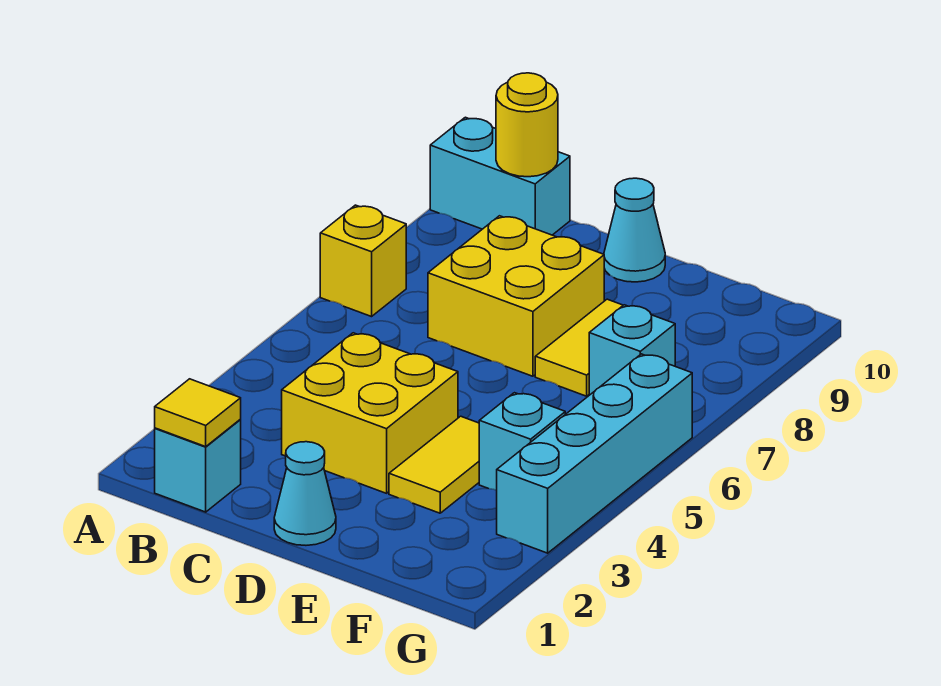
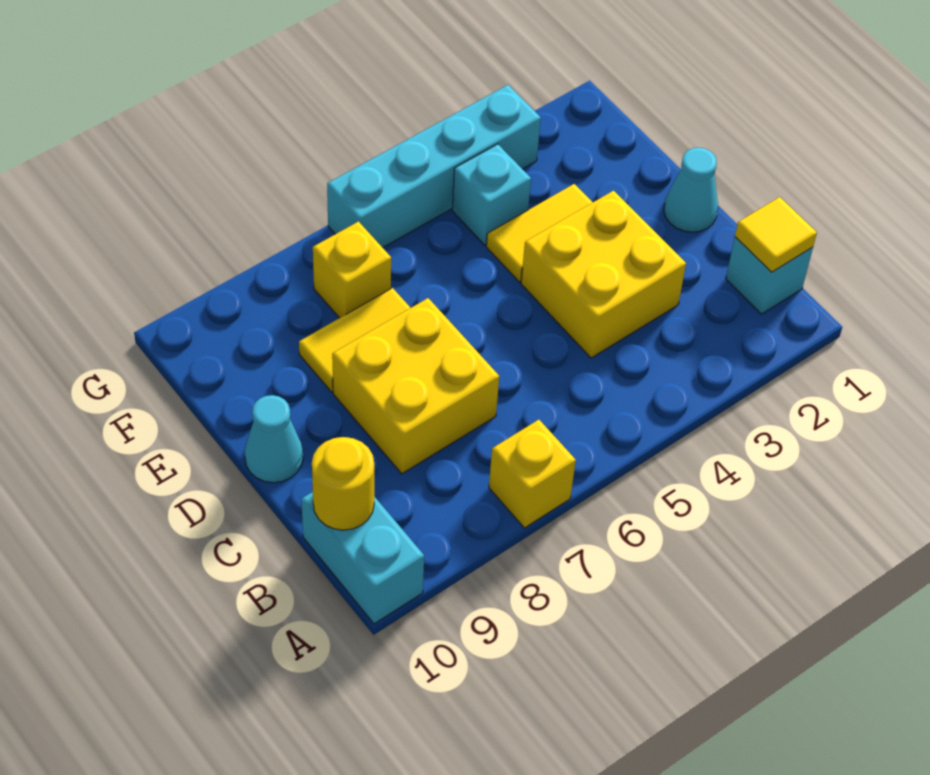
cyan brick F7 level 1 -> yellow brick F7 level 1

